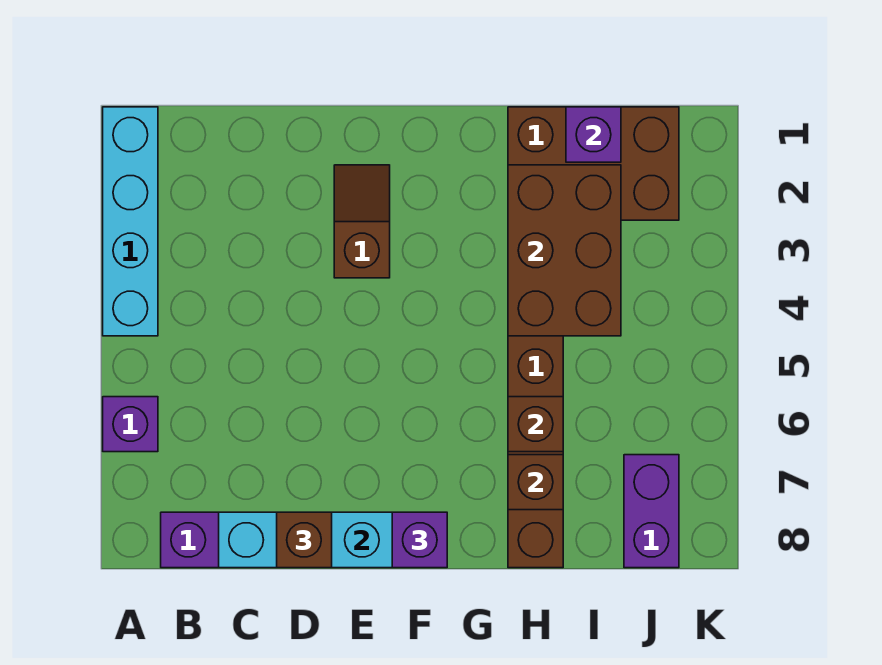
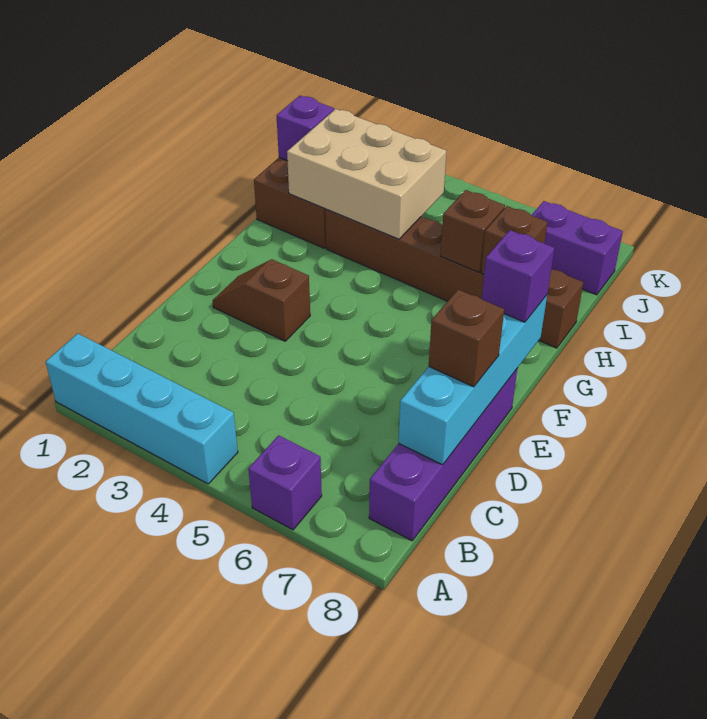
brown brick H2:I4 level 2 -> tan brick H2:I4 level 2

